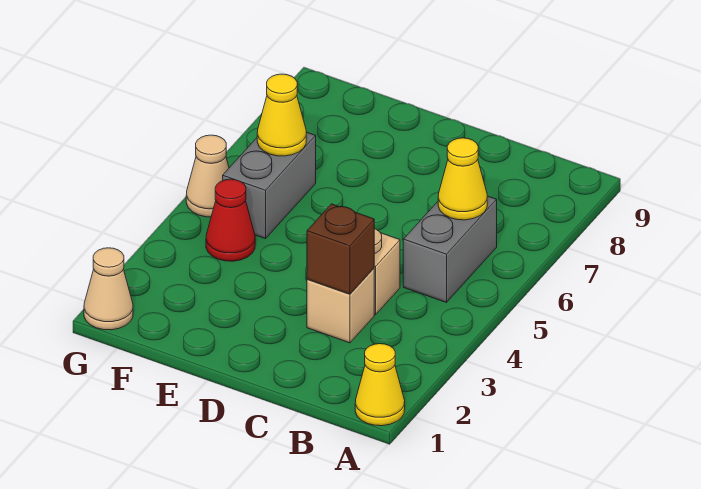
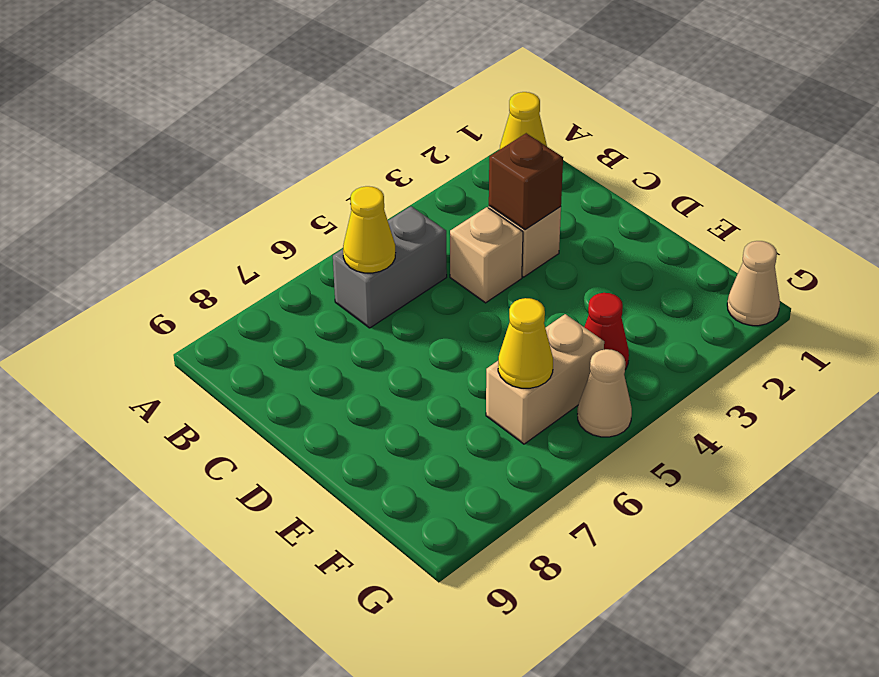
grey brick F5:F6 level 1 -> tan brick F5:F6 level 1

